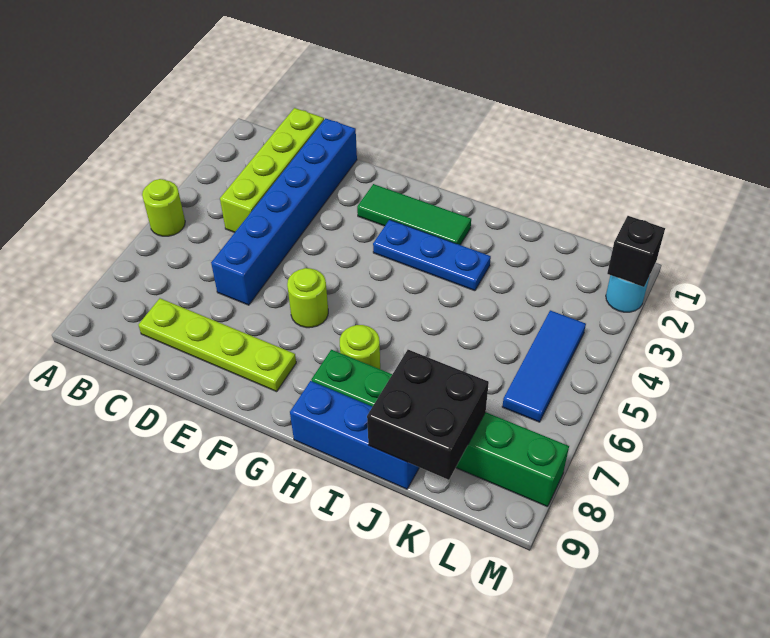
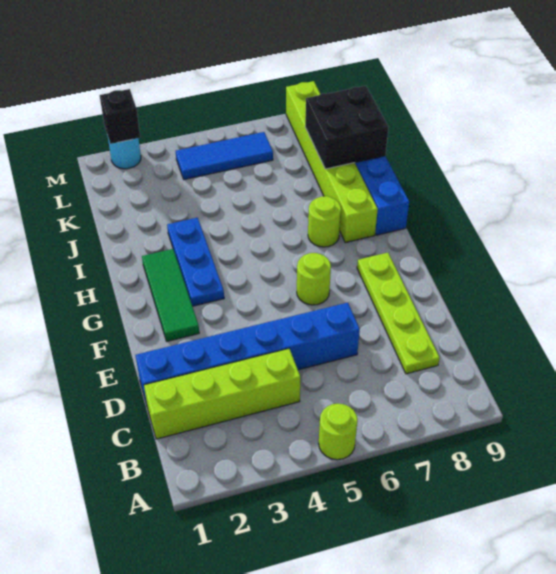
green brick H8:M8 level 1 -> lime brick H8:M8 level 1

